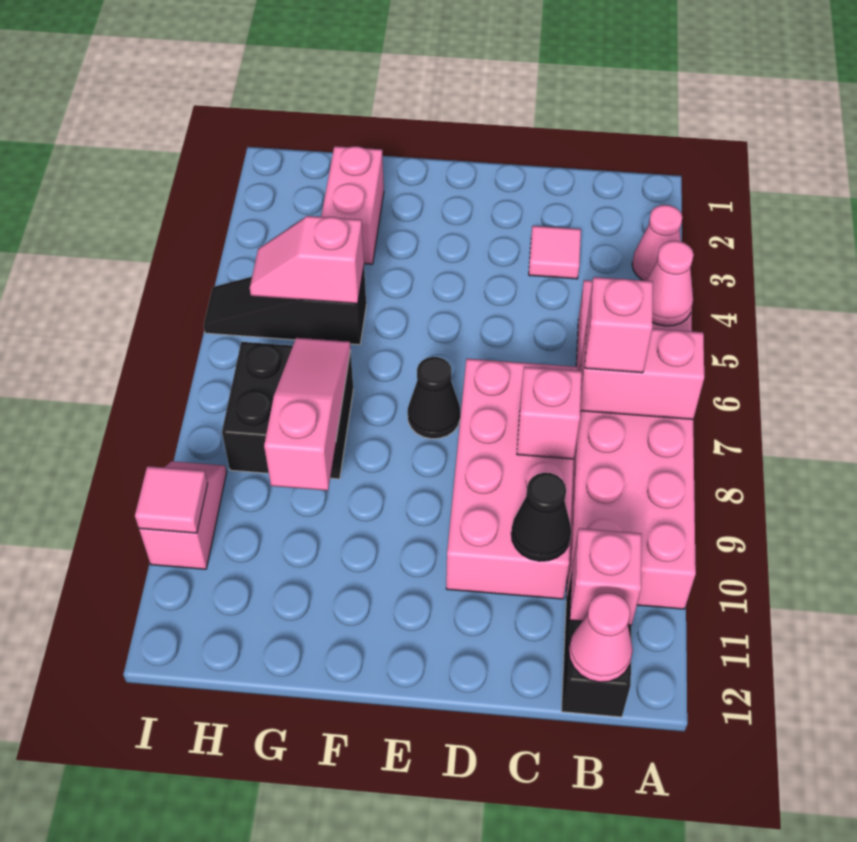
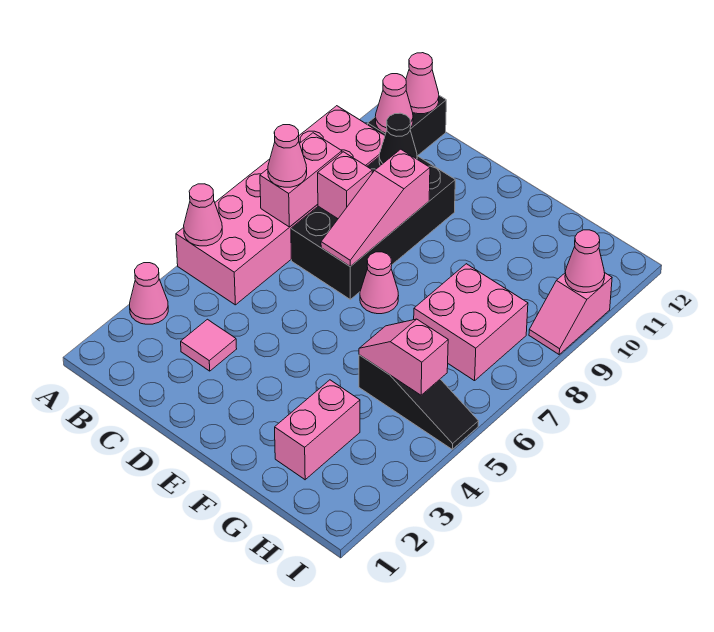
pink brick A7:B7 level 2 -> pink brick B7:B8 level 2
pink brick B7 level 3 -> pink cone B7 level 3
pink brick B11 level 2 -> pink cone B11 level 2
pink brick C7:D10 level 1 -> black brick C7:D10 level 1
black cone E7 level 1 -> pink cone E7 level 1
pink slope G5:H5 level 2 top G -> pink slope G5:H5 level 2 top H
black brick G7:H8 level 1 -> pink brick G7:H8 level 1
pink slope G7:G9 level 2 top 9 -> pink slope D7:D9 level 2 top 9
pink tile I10 level 2 -> pink cone I10 level 2

